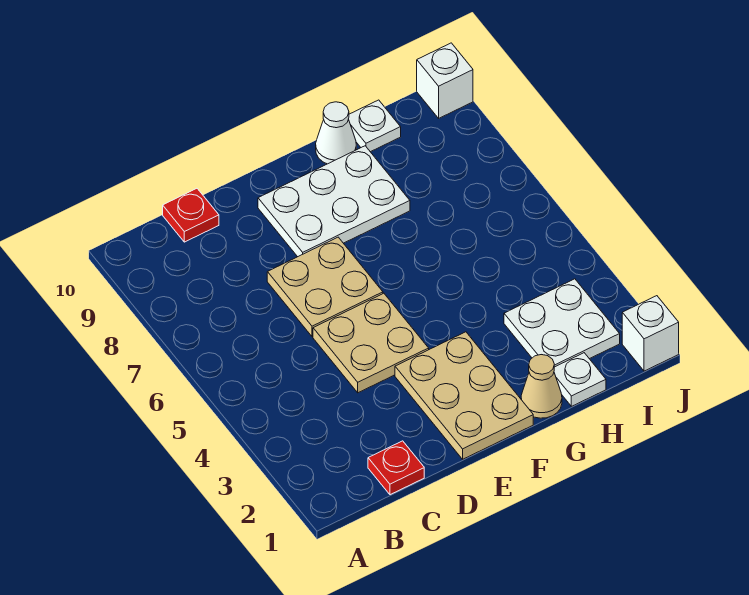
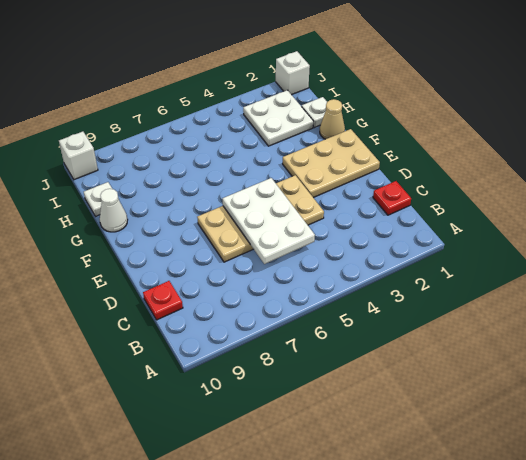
white plate E8:G9 level 1 -> white plate C5:E6 level 2

